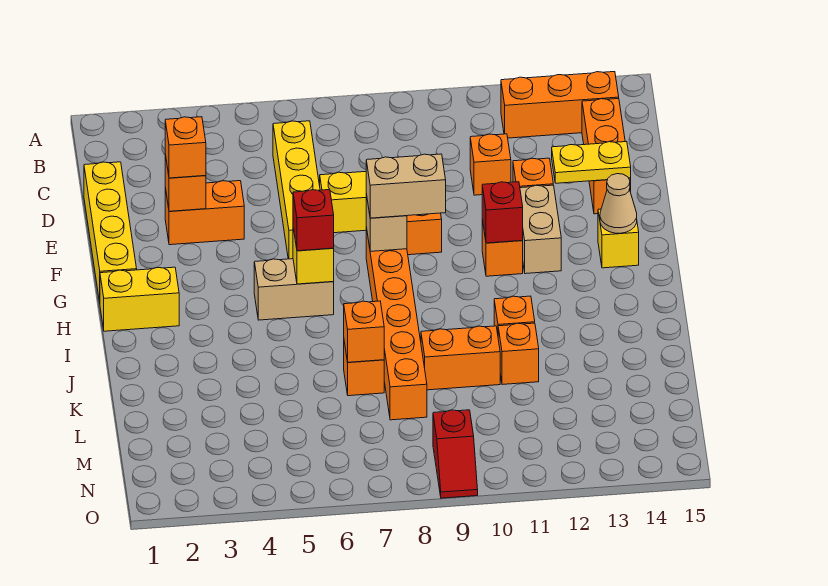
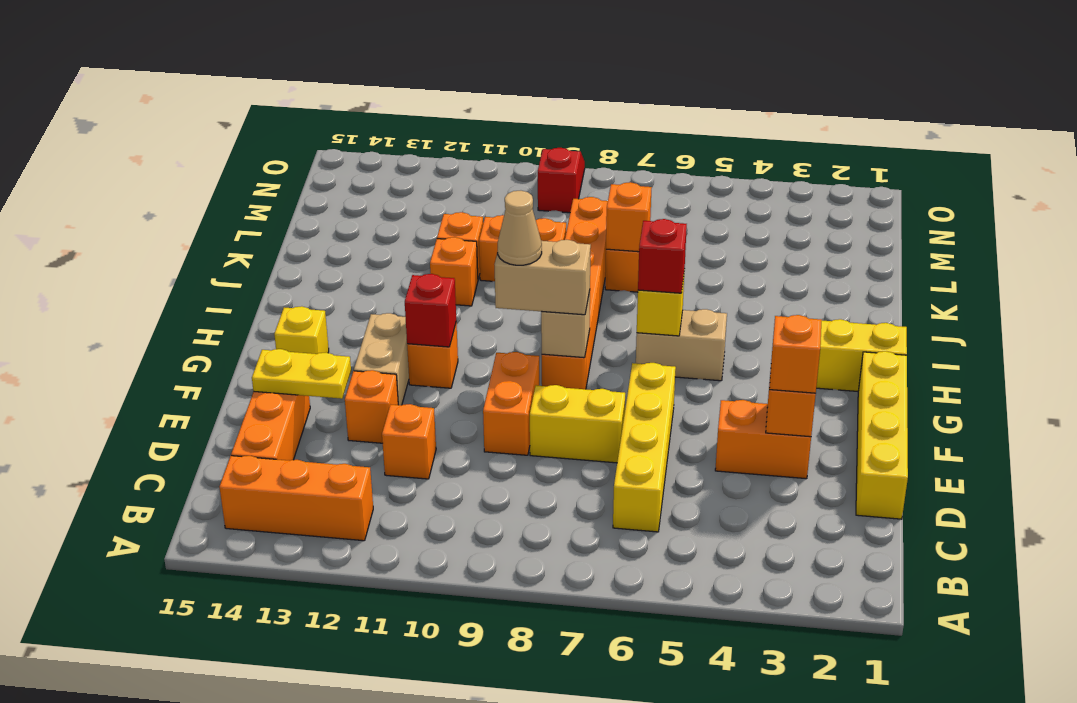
tan cone G14 level 2 -> tan cone G9 level 4

